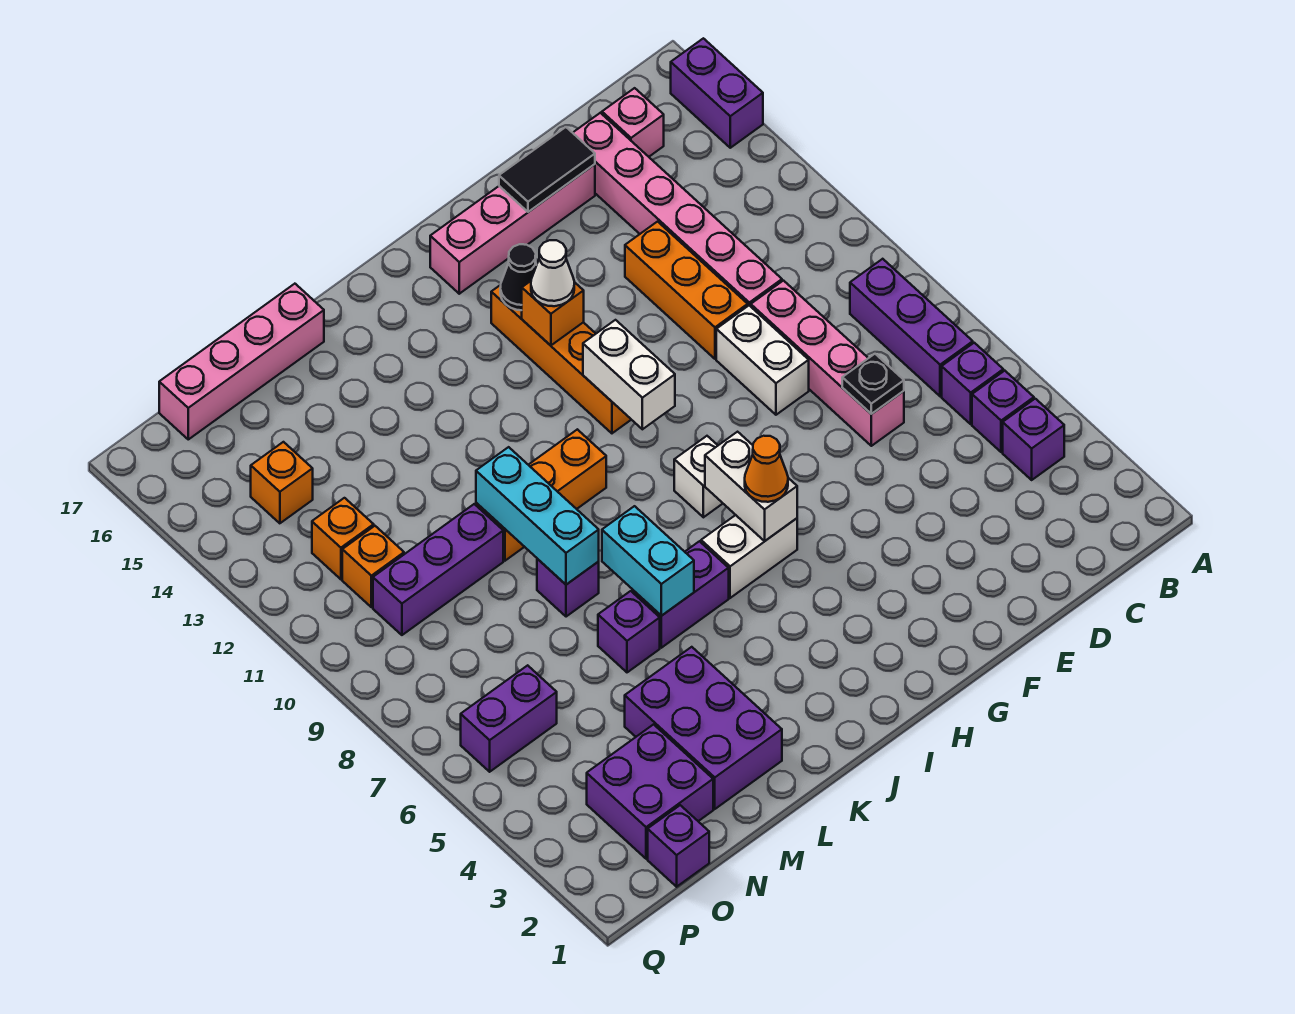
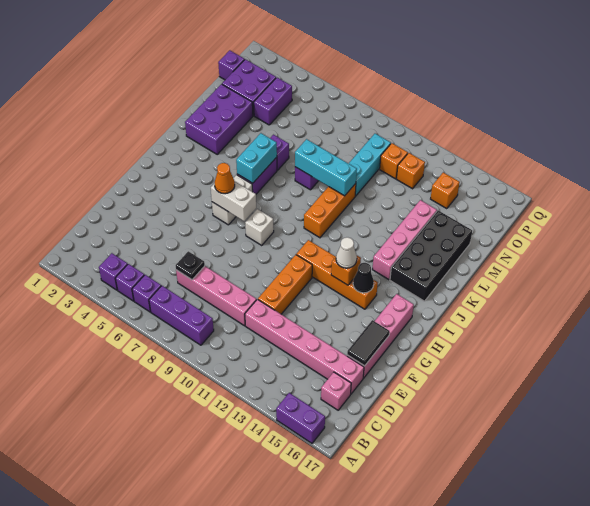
white brick E9:E10 level 1 -> none
orange brick E11:E13 level 1 -> orange brick E11:G11 level 1
white brick H10:H11 level 2 -> none
none -> black brick J15:M16 level 1
cyan brick K6:K7 level 2 -> cyan brick J6:K6 level 2
purple brick L2:M4 level 1 -> purple brick K2:M3 level 1
pink brick L17:O17 level 1 -> pink brick J14:M14 level 1
purple brick M10:O10 level 1 -> cyan brick M10:O10 level 1
purple brick O6:P6 level 1 -> purple brick N4:O4 level 1

